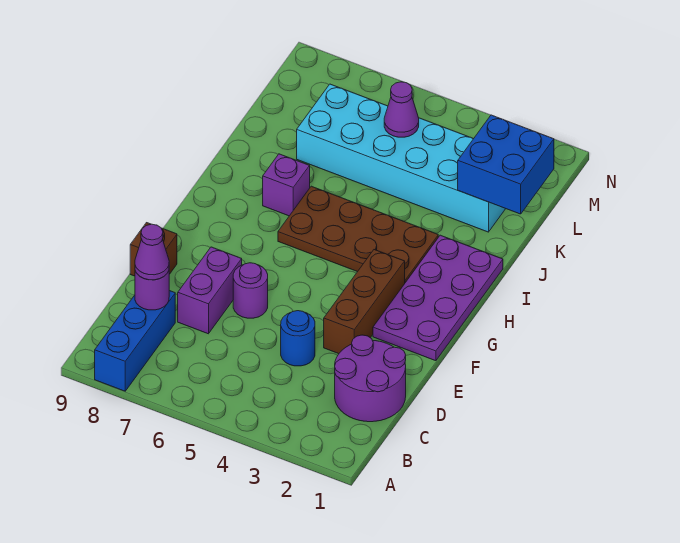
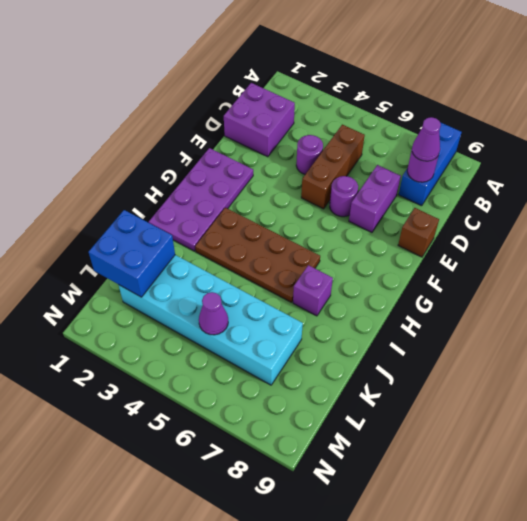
purple round brick C1:D2 level 1 -> purple brick C1:D2 level 1
blue round brick D4 level 1 -> purple round brick D4 level 1
brown brick E3:G3 level 1 -> brown brick C5:E5 level 1

